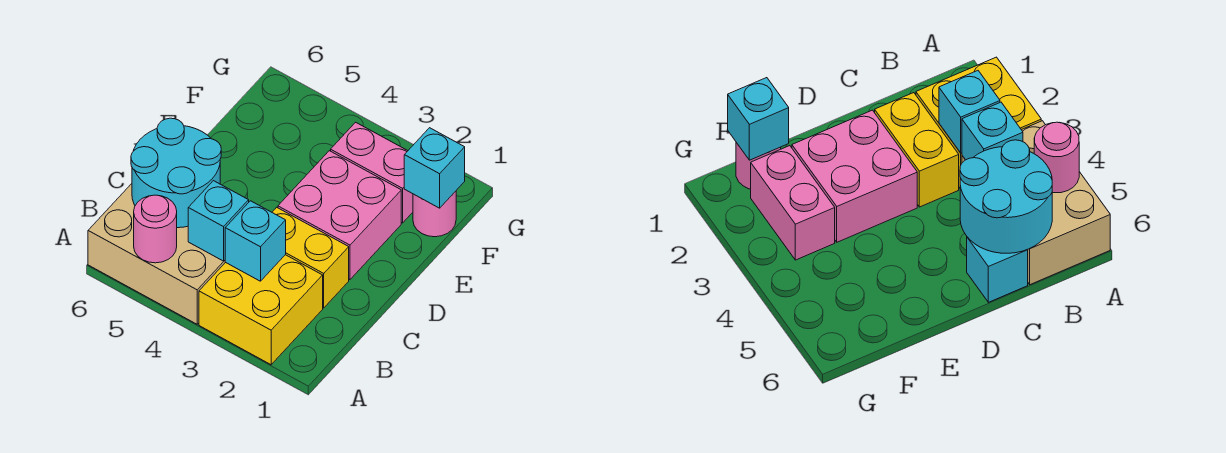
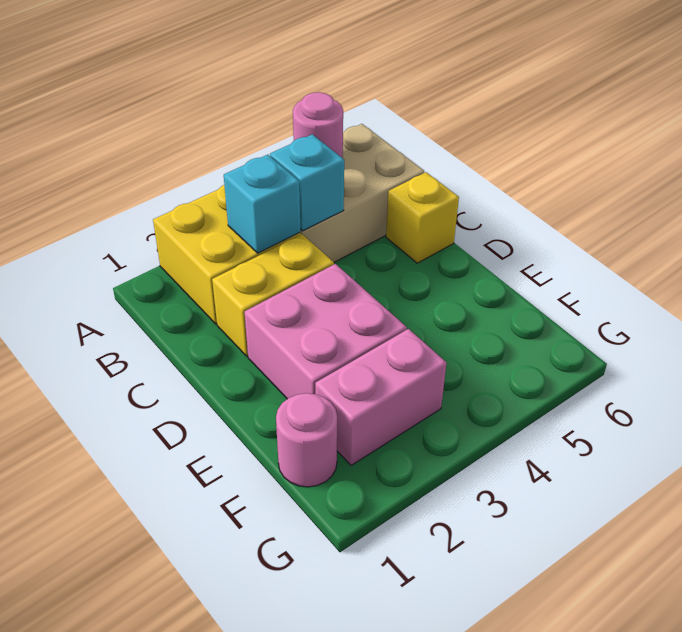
cyan round brick B5:C6 level 2 -> none
cyan brick C6 level 1 -> yellow brick C6 level 1
cyan brick F1 level 2 -> none

